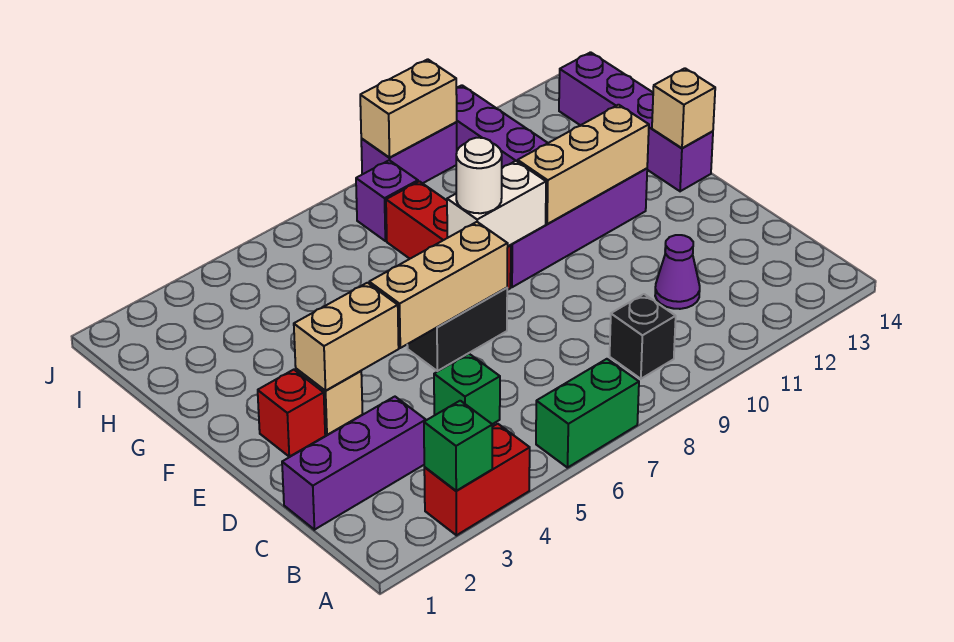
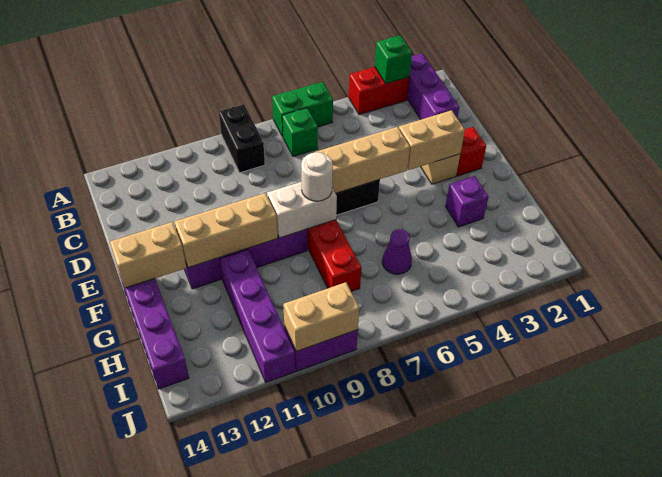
black brick B9 level 1 -> black brick A9:B9 level 1
purple brick C1:C3 level 1 -> purple brick A2:C2 level 1
green brick C5 level 1 -> green brick B7 level 1
purple cone C11 level 1 -> purple cone H6 level 1
tan brick F14 level 2 -> tan brick F13:F14 level 2
purple brick I8 level 1 -> purple brick G3 level 1

